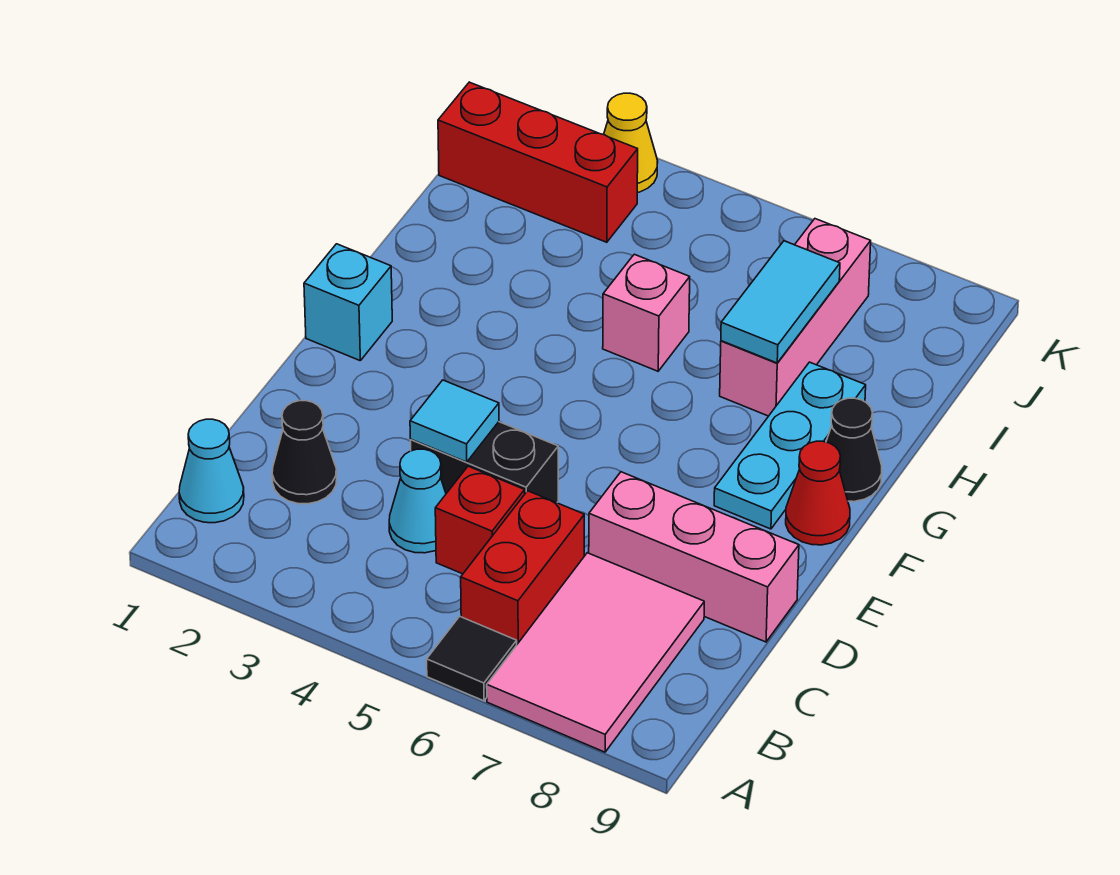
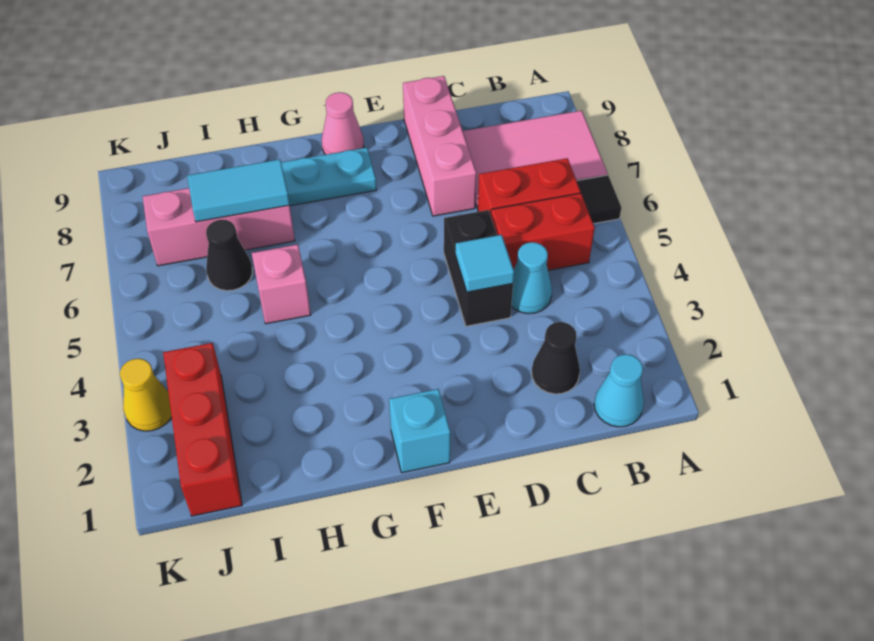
red brick C5 level 1 -> red brick B5:C5 level 1
red cone F9 level 1 -> pink cone F9 level 1
black cone G9 level 1 -> black cone I6 level 1

